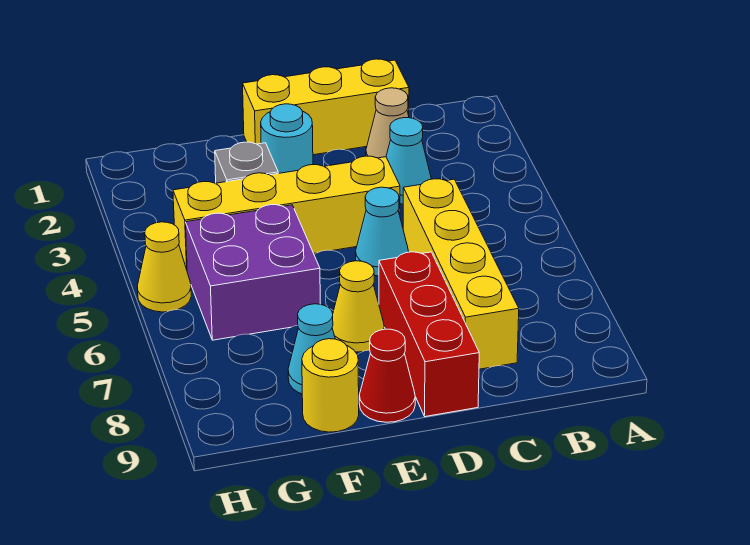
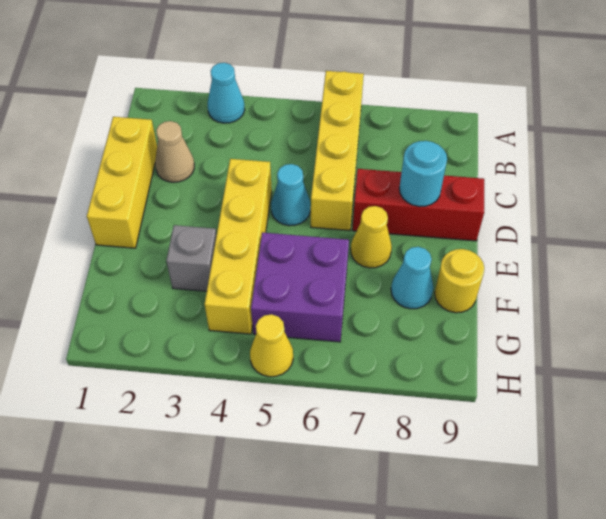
cyan cone C3 level 1 -> cyan cone A3 level 1
yellow brick C5:C8 level 1 -> yellow brick A6:D6 level 1
cyan round brick E2 level 1 -> cyan round brick D8 level 2
red cone E9 level 1 -> none

